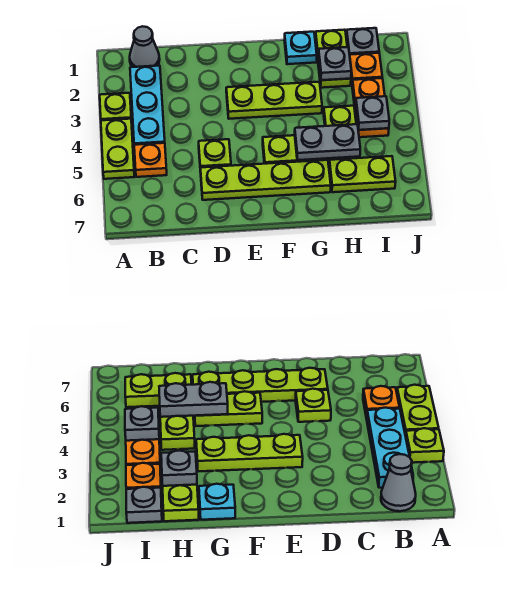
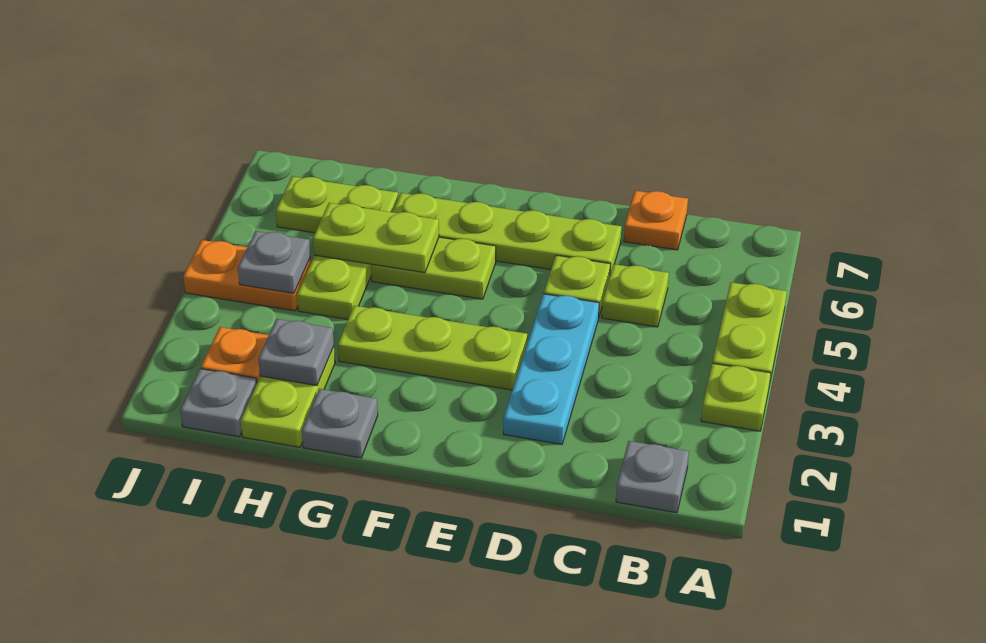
grey cone B1 level 1 -> grey plate B1 level 1
cyan plate B2:B4 level 1 -> cyan plate D2:D4 level 1
orange plate B5 level 1 -> orange plate C7 level 1
none -> lime plate C5 level 1
cyan plate G1 level 1 -> grey plate G1 level 1
grey plate G5:H5 level 2 -> lime plate G5:H5 level 2
orange plate I3:I4 level 1 -> orange plate I4:J4 level 1

